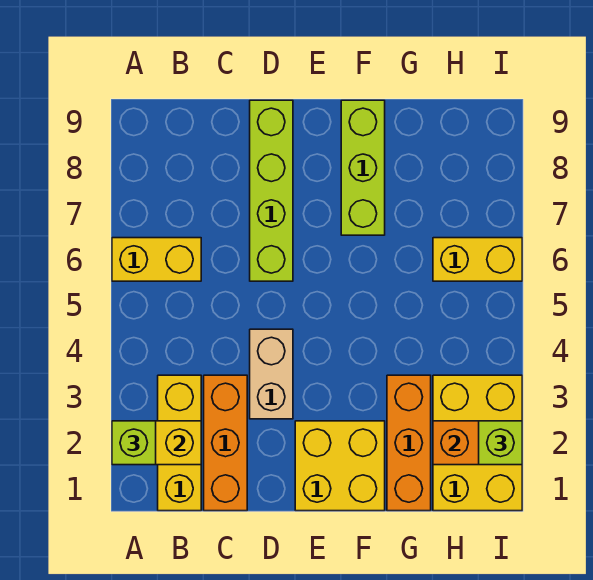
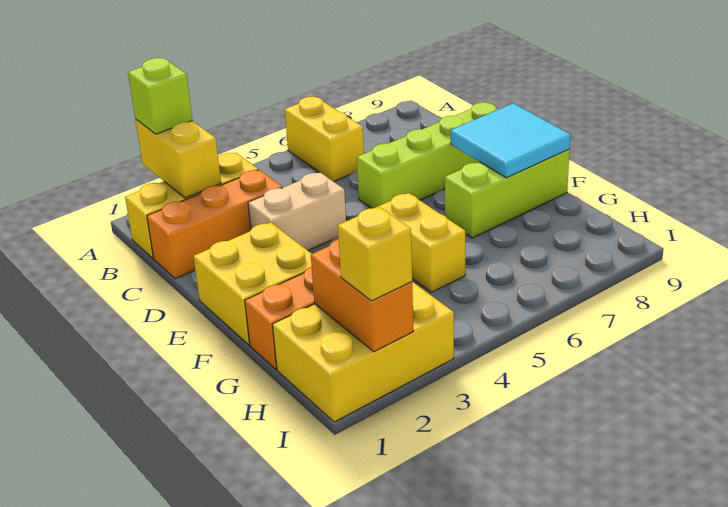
none -> cyan tile E8:F9 level 2
yellow brick H6:I6 level 1 -> yellow brick F5:G5 level 1
lime brick I2 level 3 -> yellow brick I2 level 3

